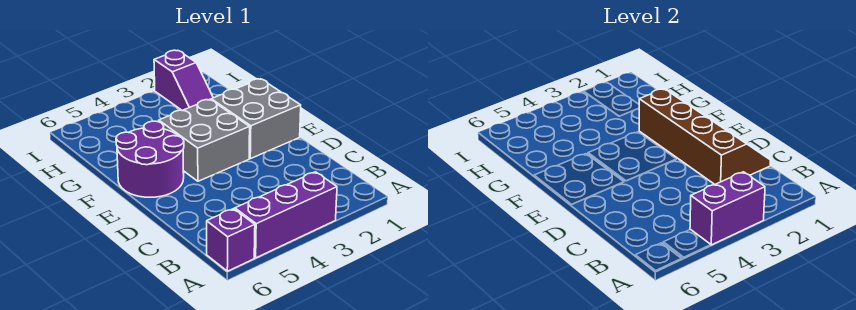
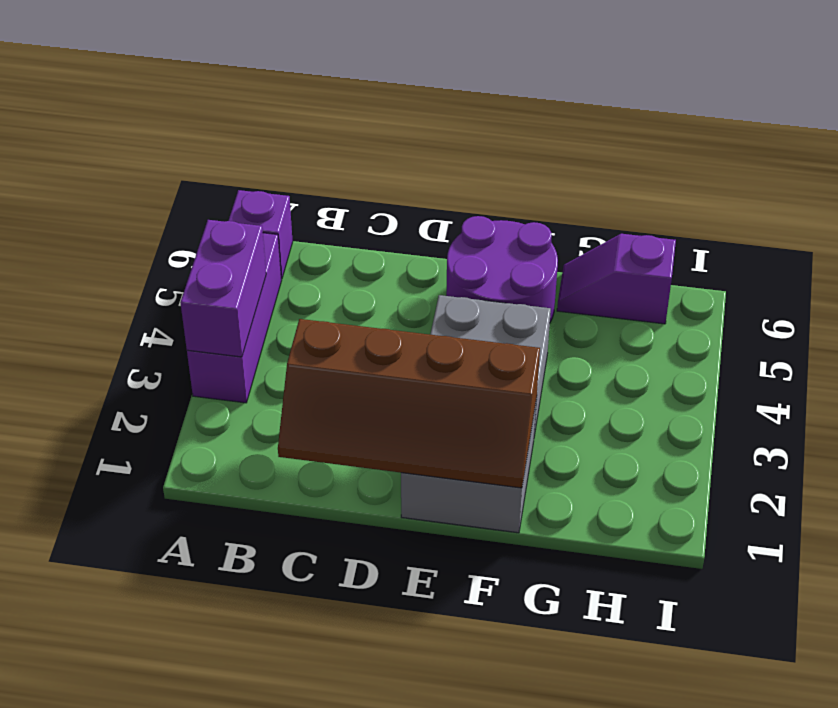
purple slope H2:I2 level 1 top I -> purple slope G6:H6 level 1 top H

